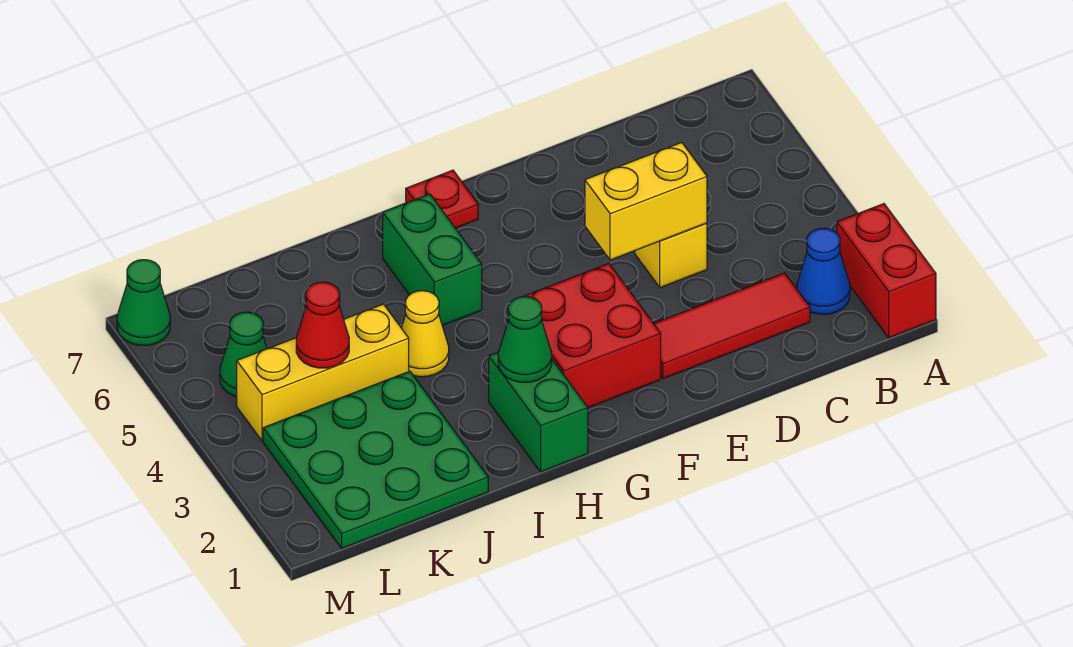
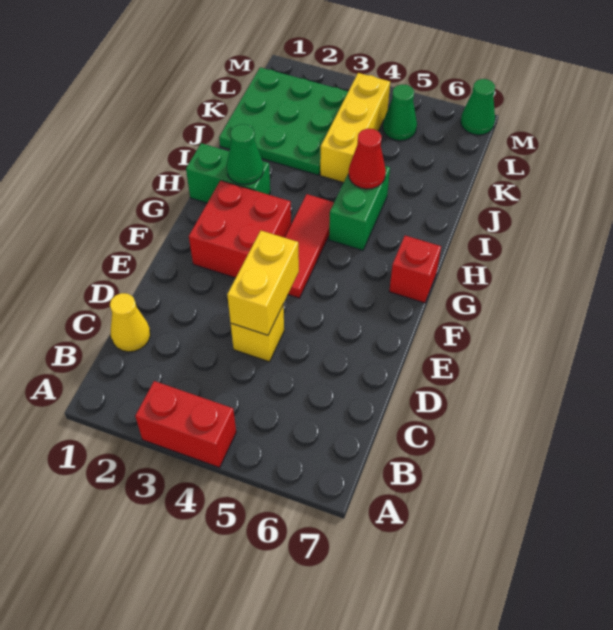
red brick A1:A2 level 1 -> red brick A3:A4 level 1
blue cone B2 level 1 -> none
red tile C2:E2 level 1 -> red tile F4:H4 level 1
red plate G7 level 1 -> red brick G7 level 1
green brick H5:H6 level 1 -> green brick H5:I5 level 1
yellow cone I4 level 1 -> yellow cone C1 level 1
red cone K4 level 2 -> red cone I5 level 2

